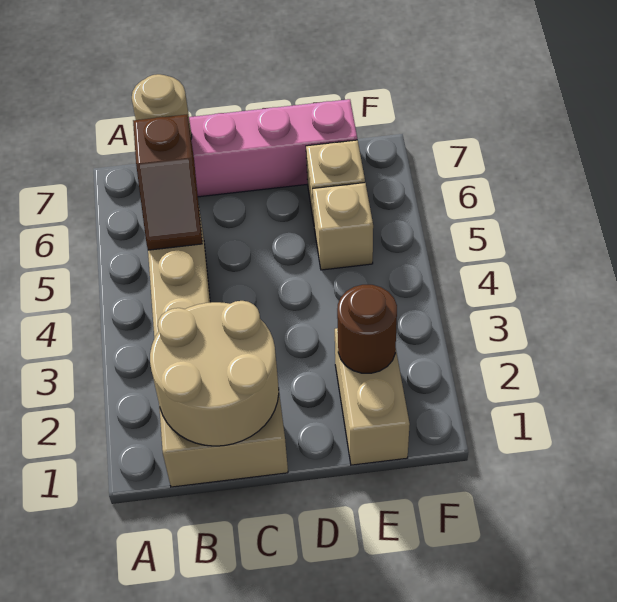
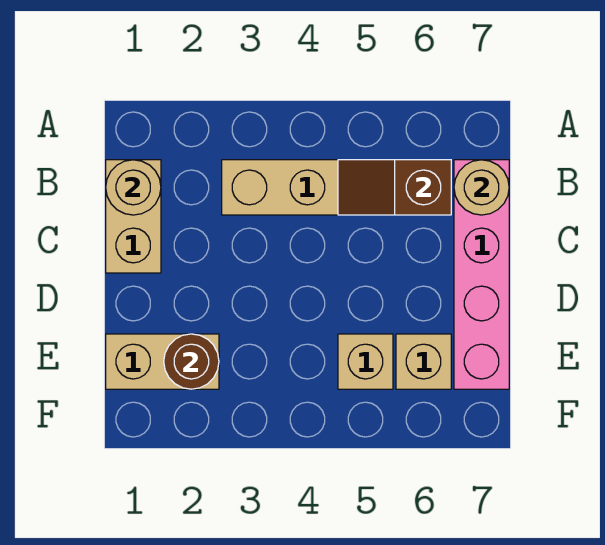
tan round brick B1:C2 level 2 -> tan round brick B1 level 2

